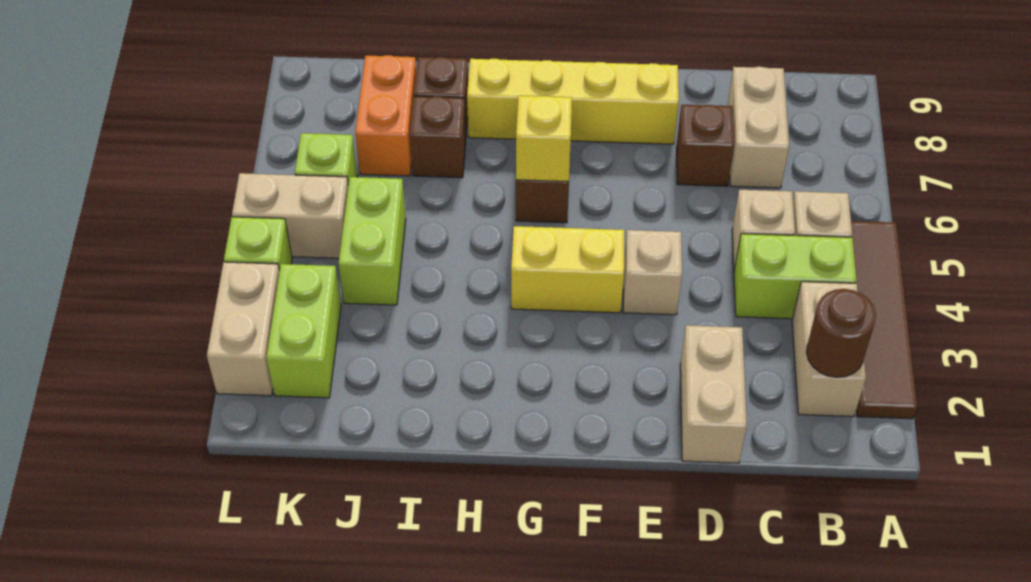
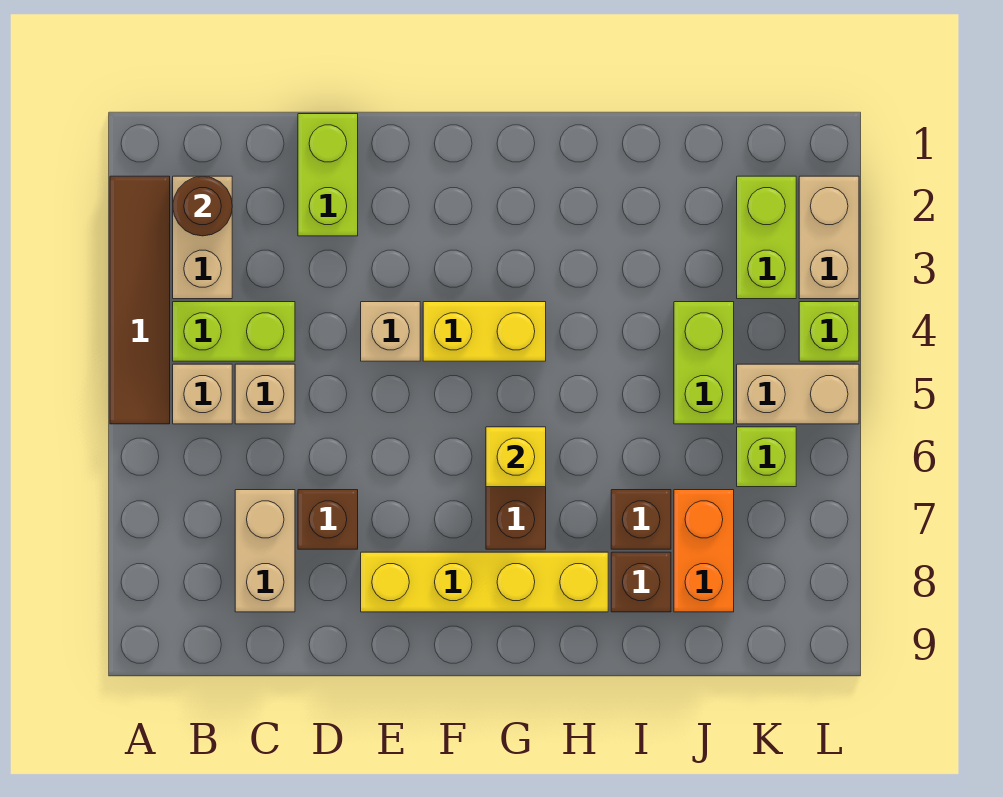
tan brick D1:D2 level 1 -> lime brick D1:D2 level 1

